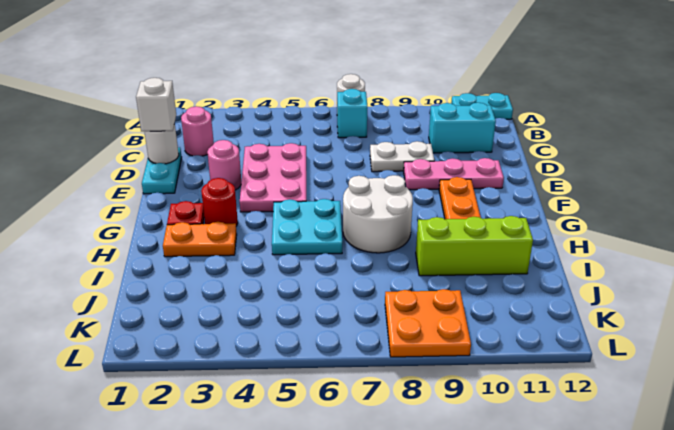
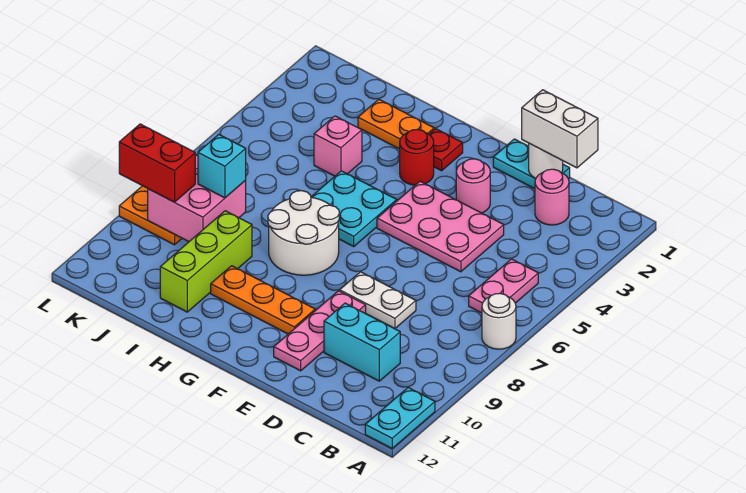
none -> pink plate B5:B6 level 1
cyan brick B7 level 1 -> cyan brick J8 level 3
cyan brick C10:C11 level 1 -> cyan brick C10:D10 level 1
white brick D1 level 3 -> white brick C1:D1 level 3
white plate D8:D9 level 1 -> white plate D8:E8 level 1
orange plate H2:H3 level 1 -> orange plate H2:I2 level 1
none -> pink brick I4 level 1
none -> pink brick J8:K9 level 2
none -> red brick K9:L9 level 3

